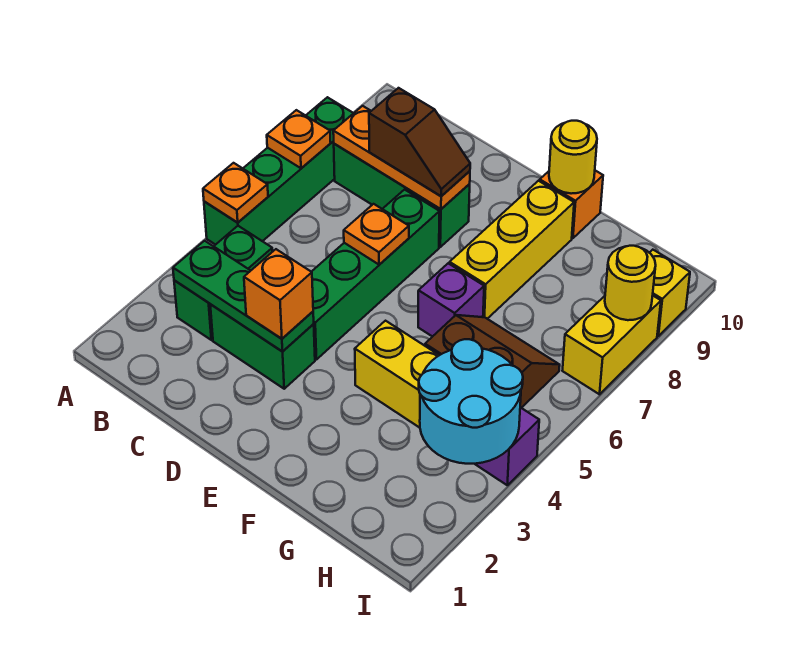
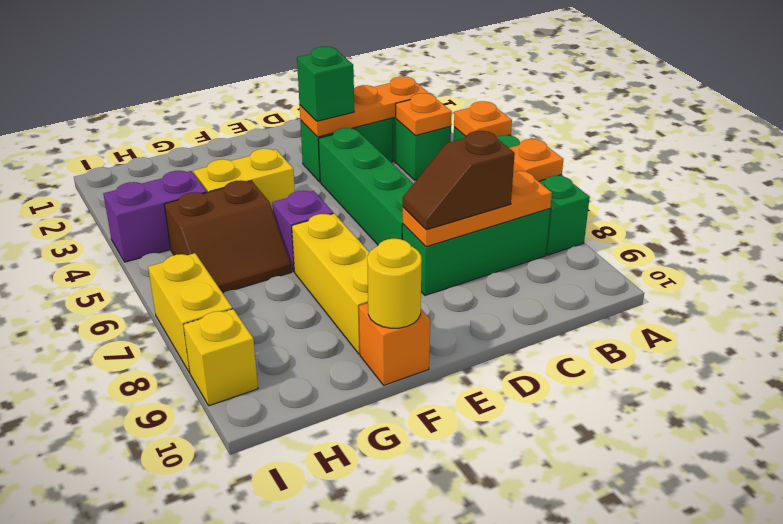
green plate B3:D3 level 2 -> orange plate B3:D3 level 2
orange brick D3 level 3 -> green brick D3 level 3
orange plate D6 level 2 -> orange plate B4 level 2
cyan round brick H3:I4 level 2 -> none
yellow round brick I8 level 2 -> none

